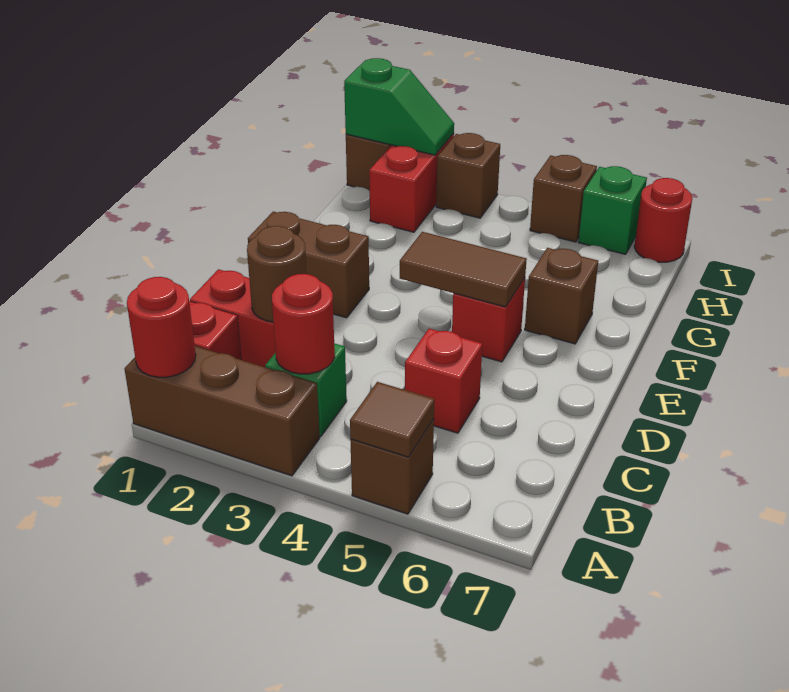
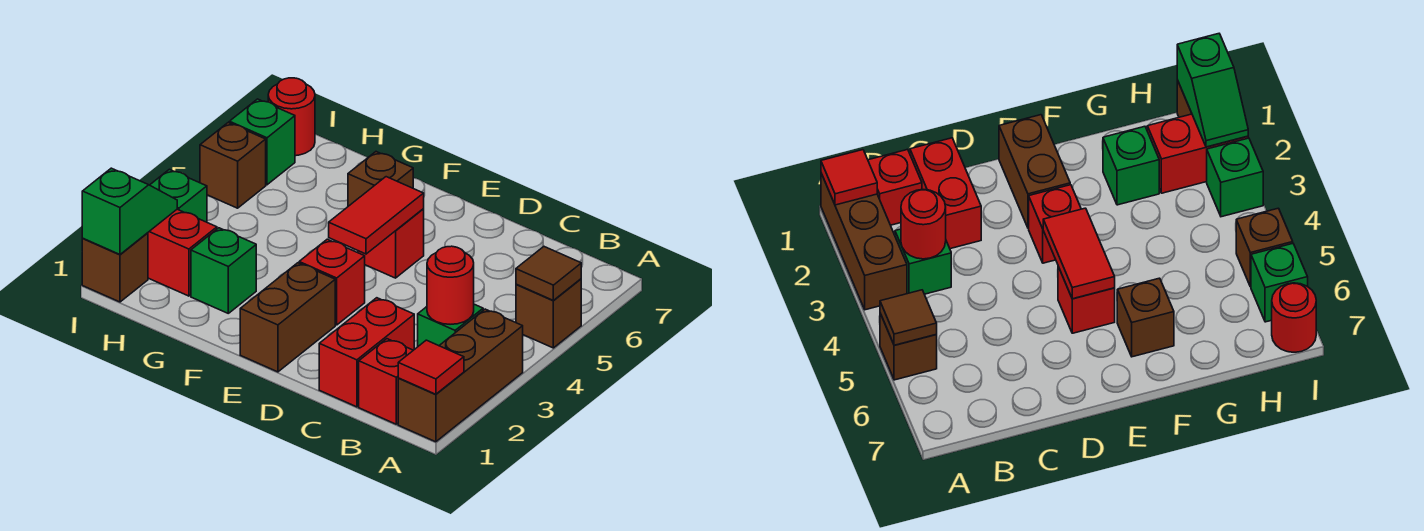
red round brick A1 level 2 -> red tile A1 level 2
brown round brick C2 level 2 -> none
red brick C5 level 1 -> red brick E3 level 1
brown tile E4:E5 level 2 -> red tile E4:E5 level 2
none -> green brick G2 level 1
brown brick I3 level 1 -> green brick I3 level 1

